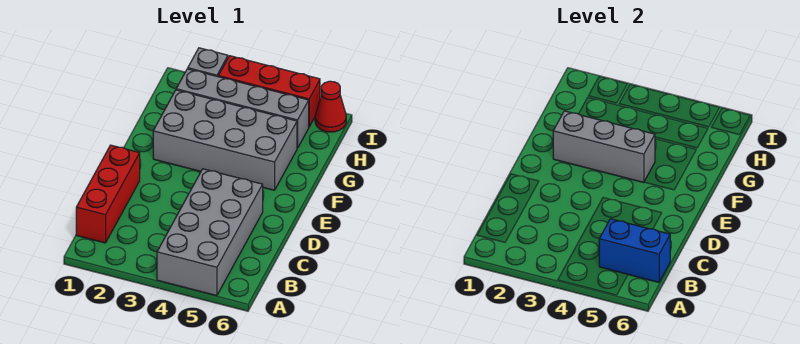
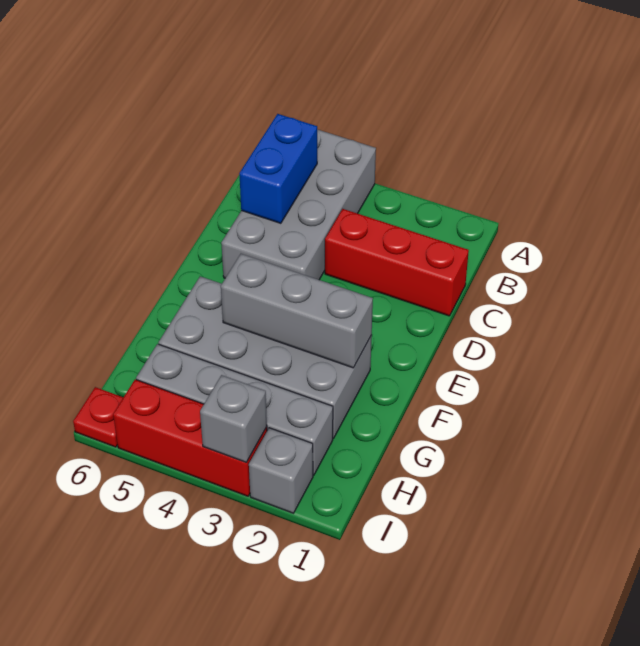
red brick B1:D1 level 1 -> red brick C1:C3 level 1
blue brick B5:B6 level 2 -> blue brick B5:C5 level 2
none -> grey brick I3 level 2
red cone I6 level 1 -> red plate I6 level 1

